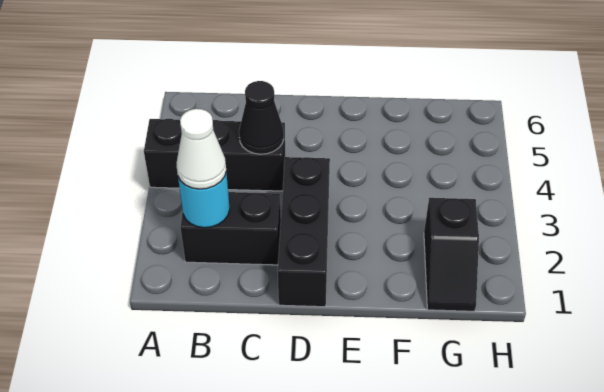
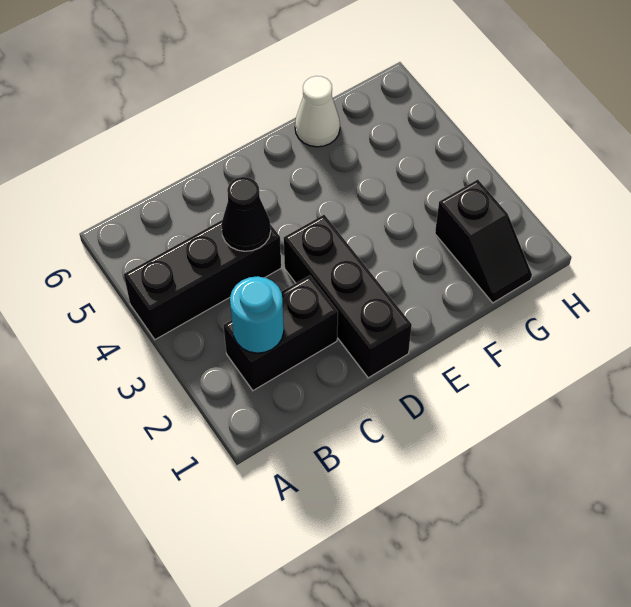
white cone B2 level 3 -> white cone F6 level 1

